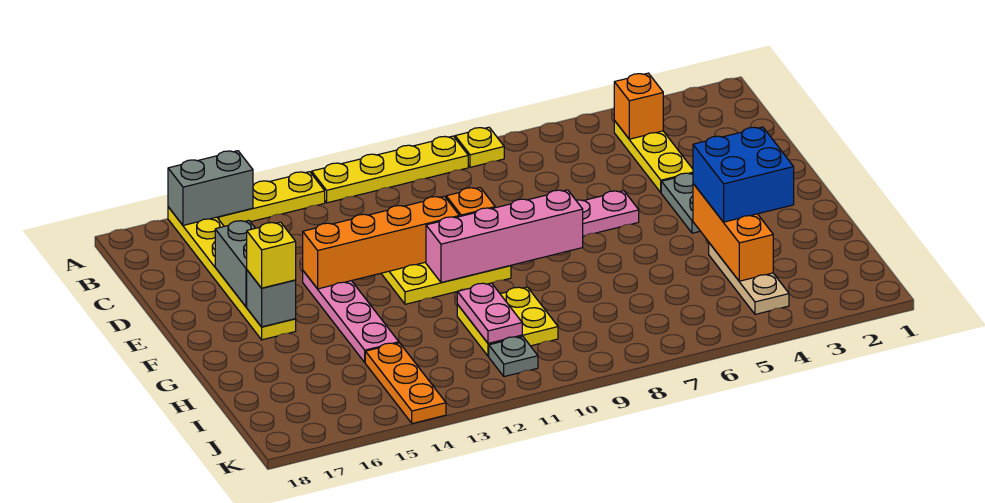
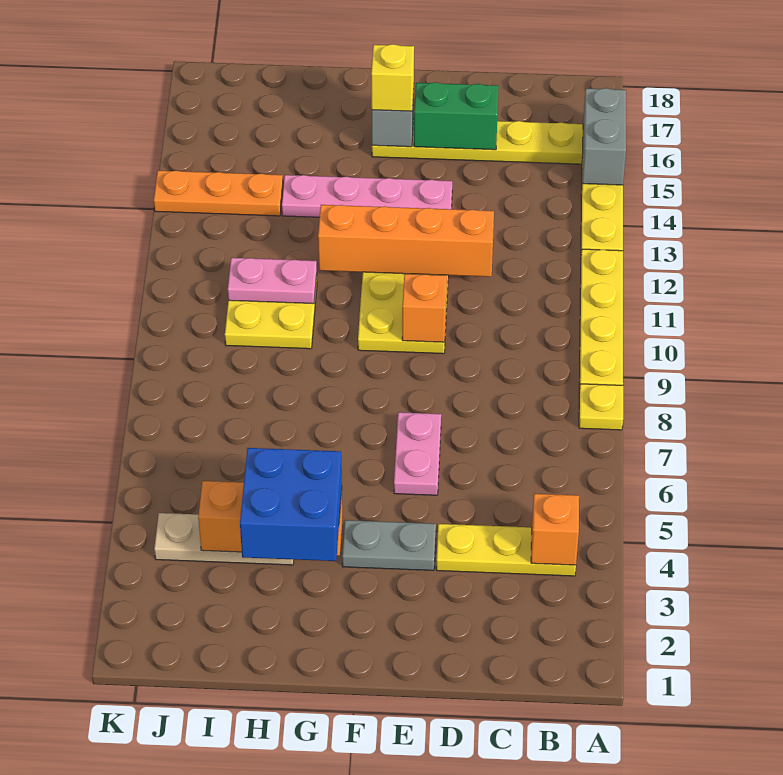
grey brick D16:E16 level 2 -> green brick D16:E16 level 2
orange brick E11:E14 level 2 -> orange brick D12:G12 level 2
pink brick F8:F11 level 2 -> none
grey plate J11 level 1 -> none

